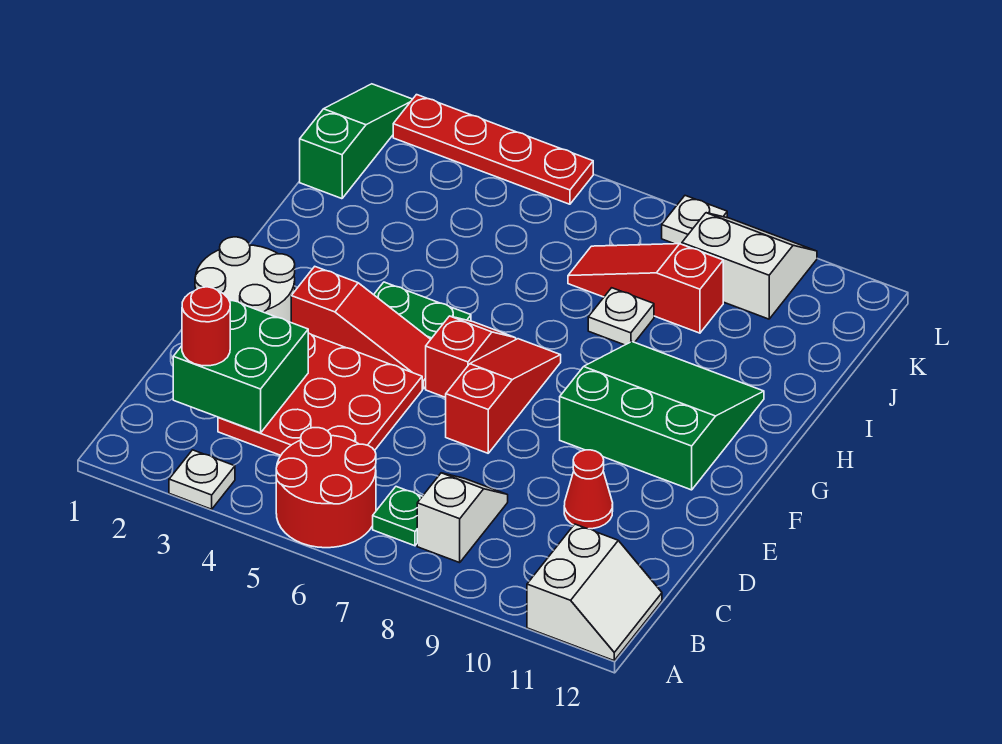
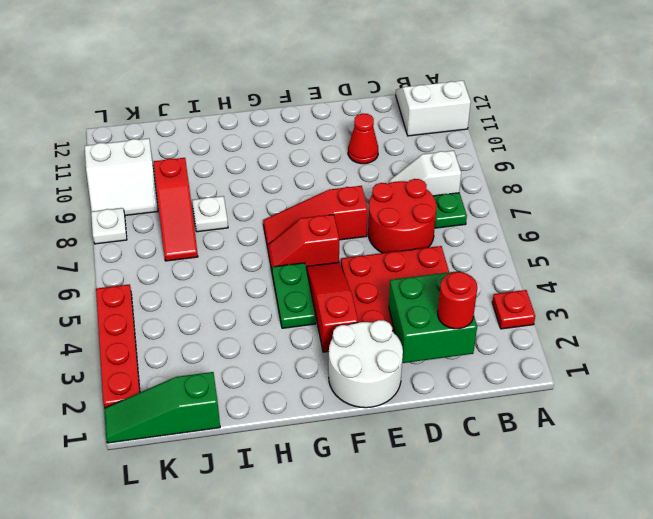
white plate A3 level 1 -> red plate A3 level 1
red round brick A5:B6 level 1 -> red round brick C6:D7 level 1
green slope F9:H11 level 1 top F -> none
white slope K9:L10 level 1 top K -> white slope K9:L10 level 1 top 10

